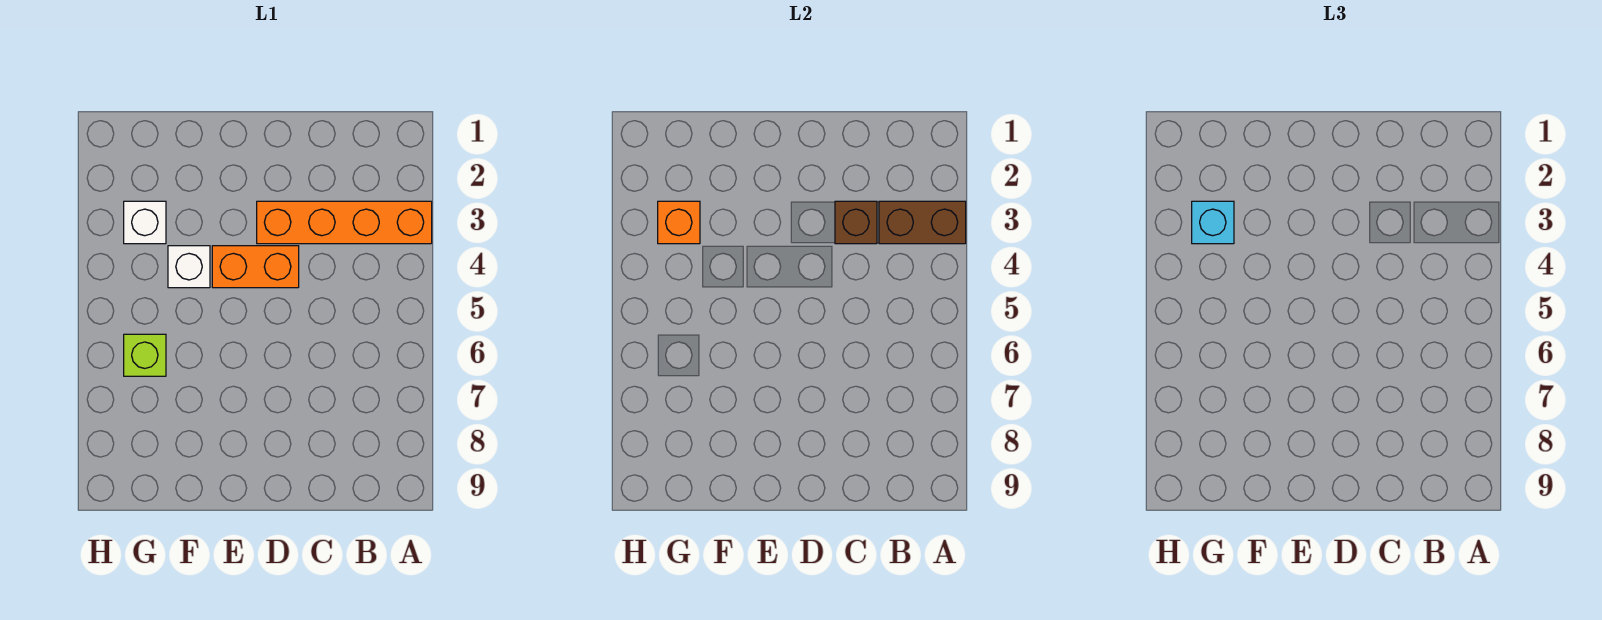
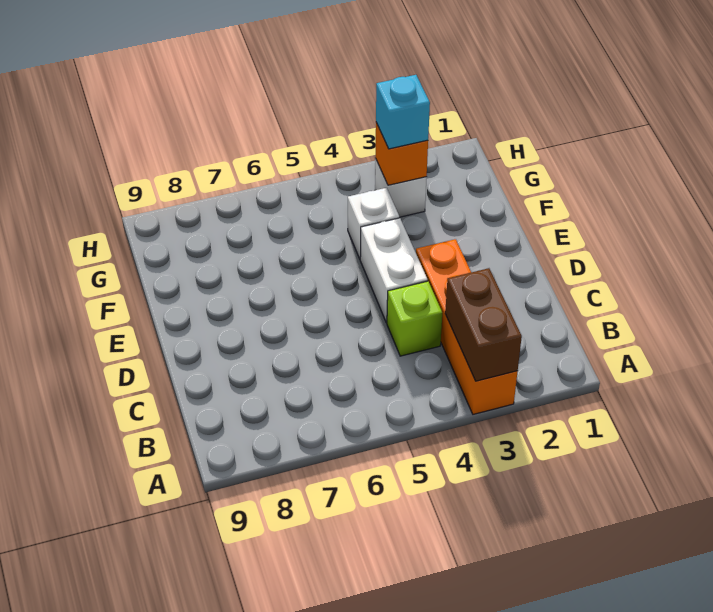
brown brick C3 level 2 -> none
orange brick D4:E4 level 1 -> white brick D4:E4 level 1
lime brick G6 level 1 -> lime brick C4 level 1

